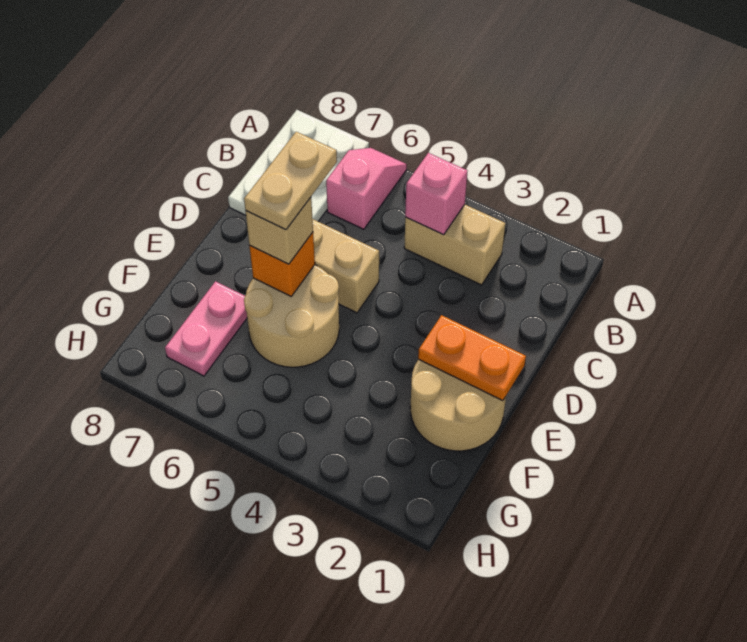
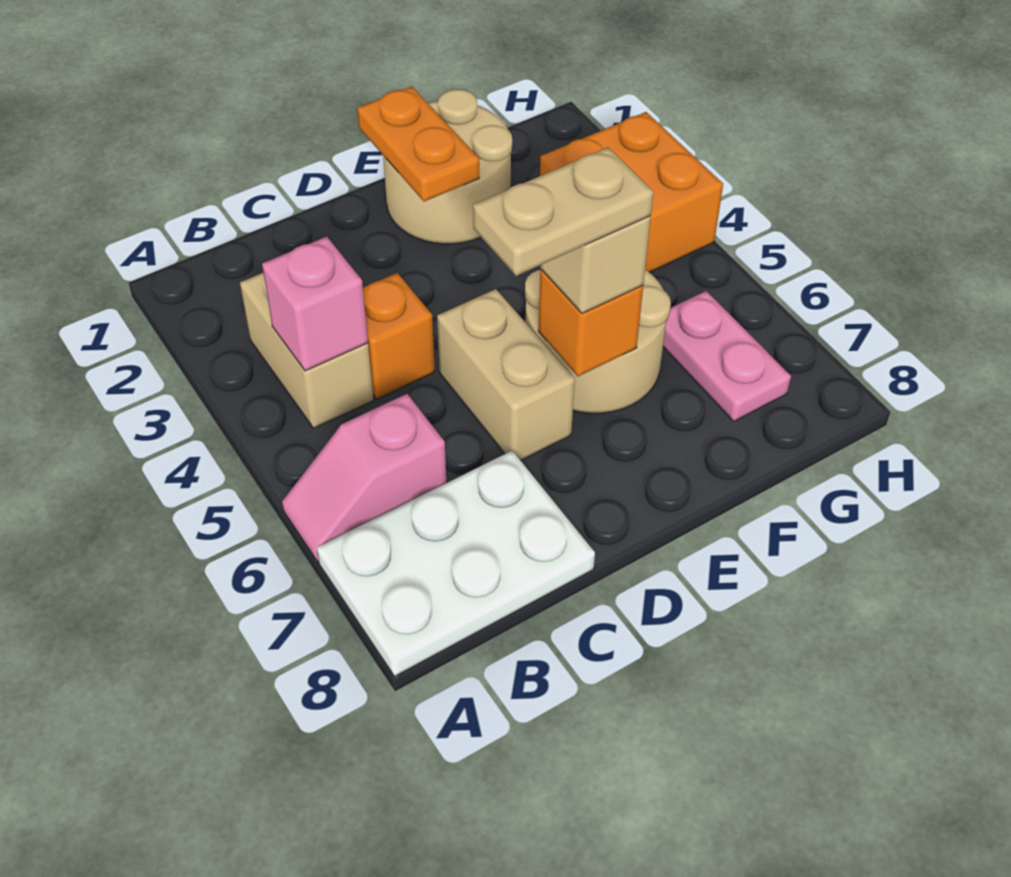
none -> orange brick C4 level 1
pink plate F7:G7 level 1 -> pink plate G6:G7 level 1
none -> orange brick G3:H4 level 1

